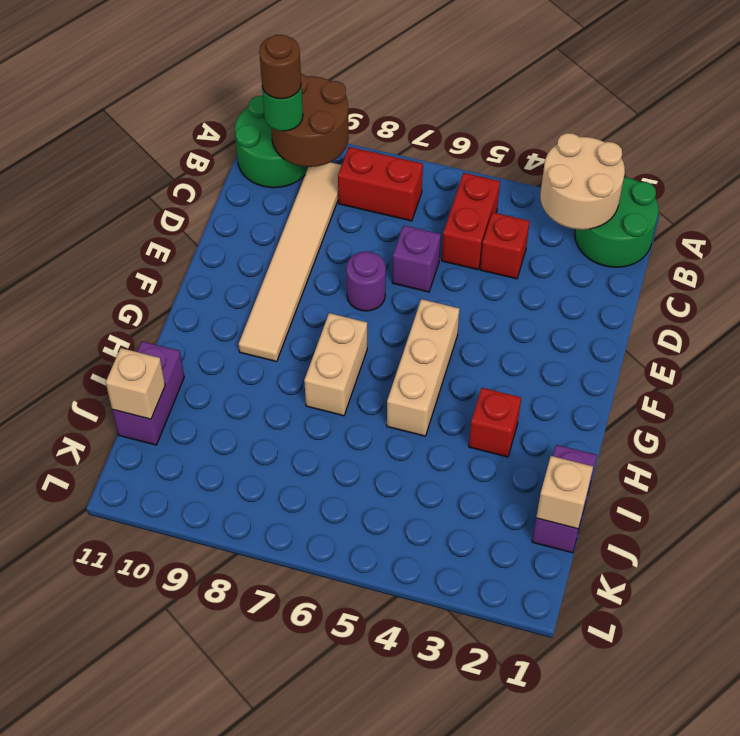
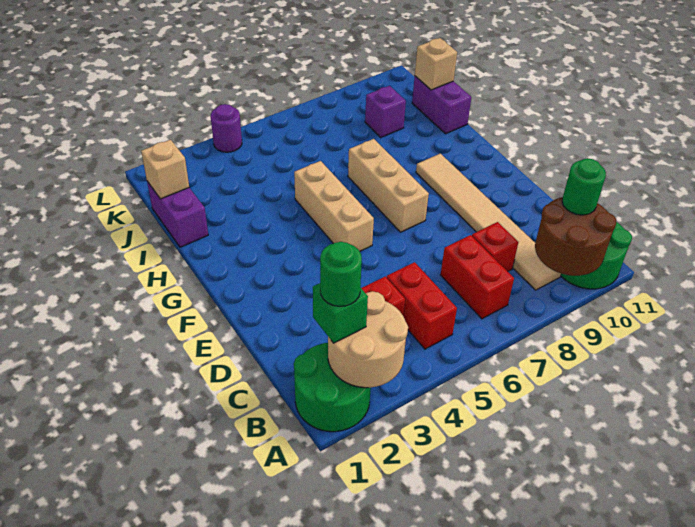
none -> green brick B2 level 3
none -> green round brick B2 level 4
red brick B7:B8 level 1 -> red brick B7:C7 level 1
brown round brick B10 level 4 -> none
purple brick D6 level 1 -> purple brick J9 level 1
purple round brick E7 level 1 -> purple round brick L4 level 1
tan brick G7:H7 level 1 -> tan brick F7:H7 level 1
red brick H3 level 1 -> red brick C8 level 1

